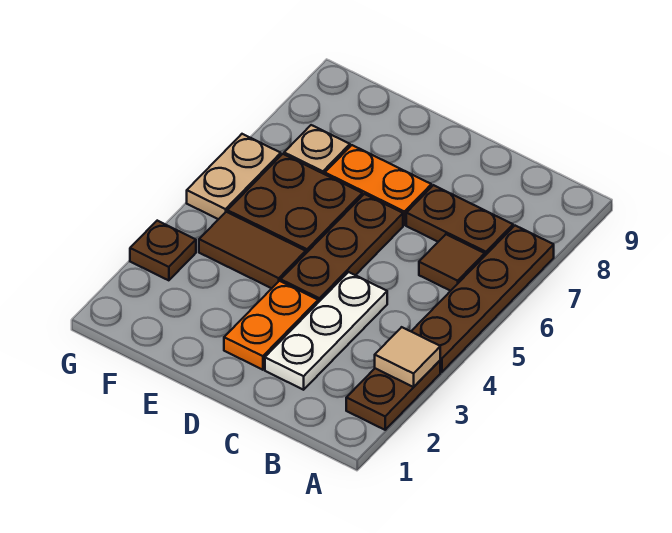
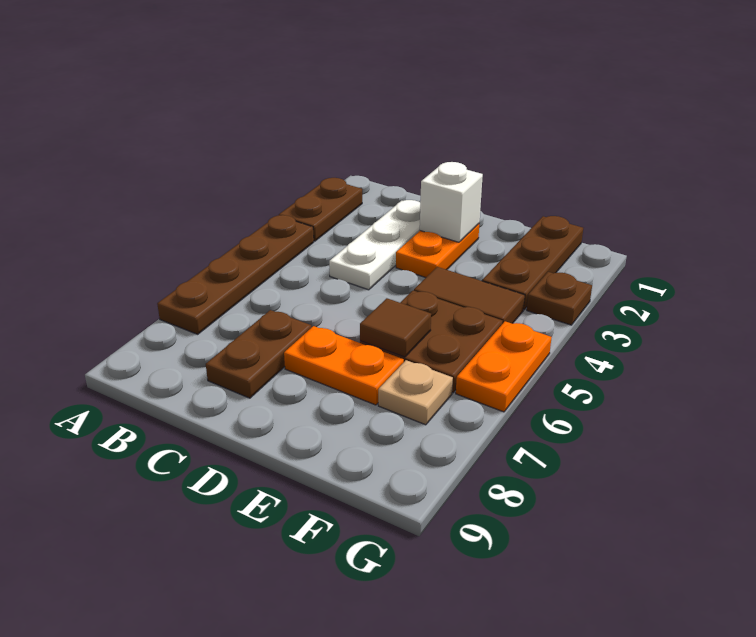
tan tile A3 level 2 -> none
brown tile B6 level 1 -> brown tile E6 level 2
brown plate B7:C7 level 1 -> brown plate C7:C8 level 1
none -> white brick D2 level 2
brown plate D4:D6 level 1 -> brown plate F1:F3 level 1
tan plate G5:G6 level 1 -> orange plate G5:G6 level 1

